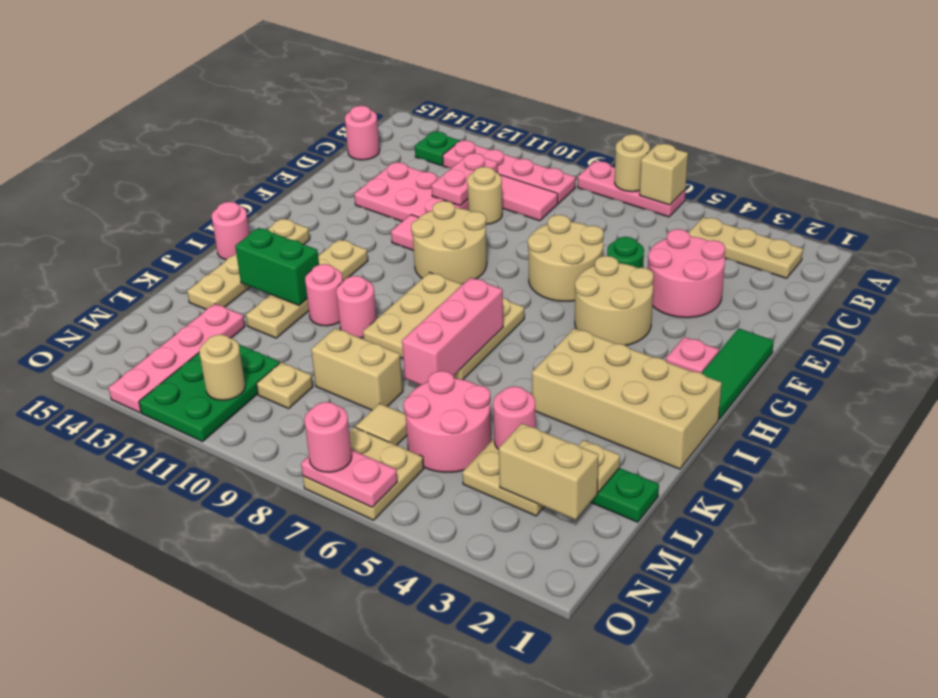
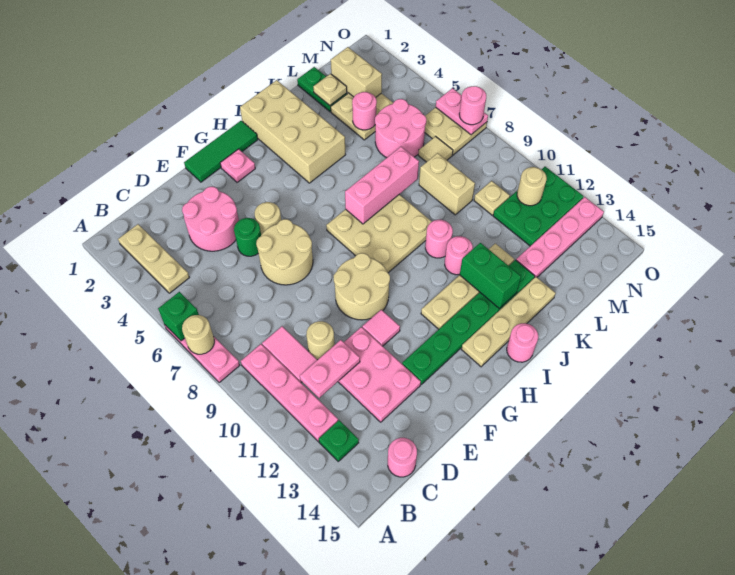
tan brick A6 level 2 -> green brick A6 level 2
tan round brick F4:G5 level 1 -> tan round brick F5 level 1
none -> green plate F13:K13 level 1

